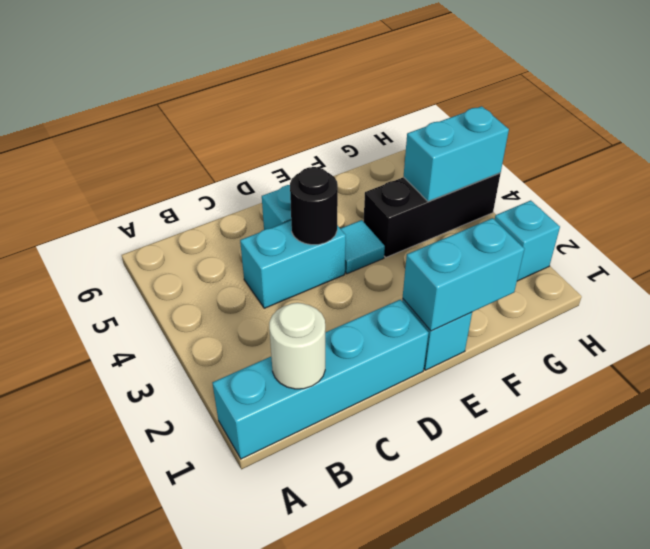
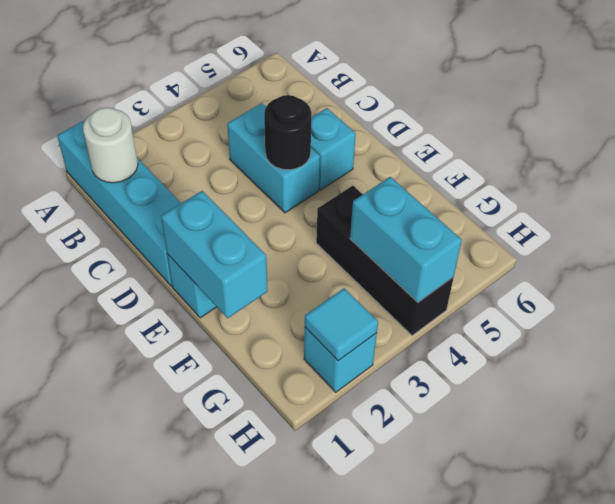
cyan tile E4 level 1 -> cyan tile H2 level 2

